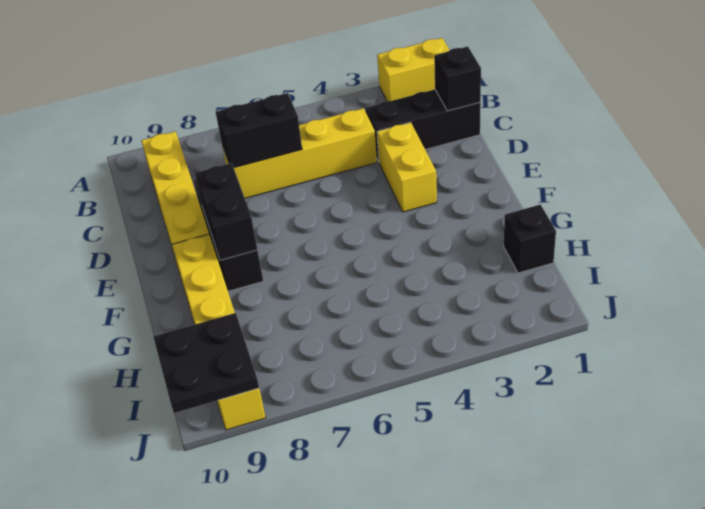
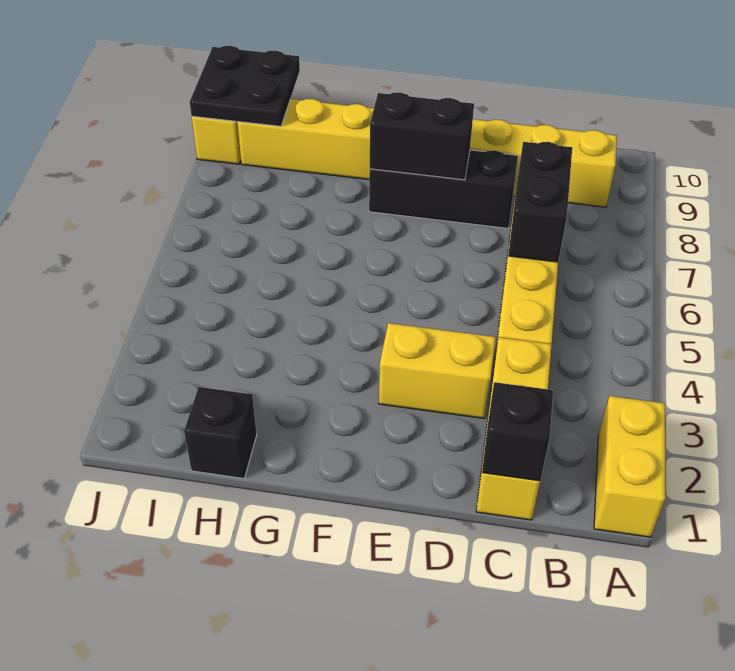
black brick C1:C3 level 1 -> yellow brick C1:C3 level 1

